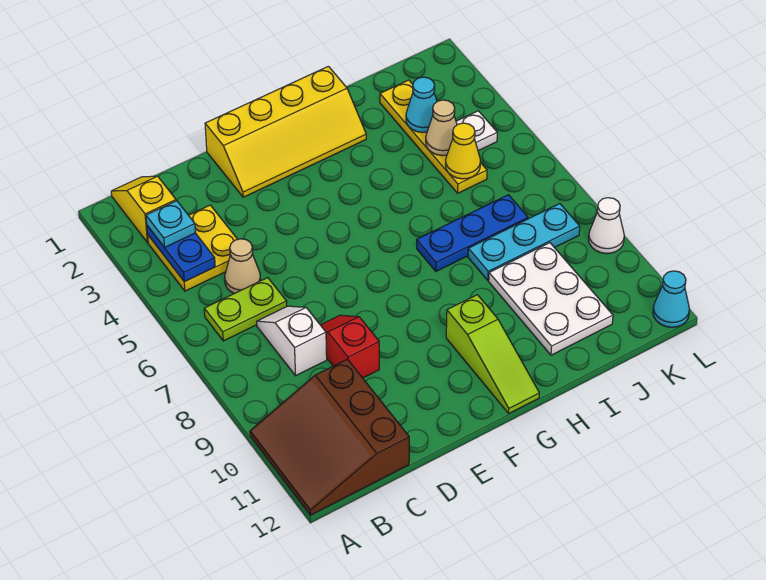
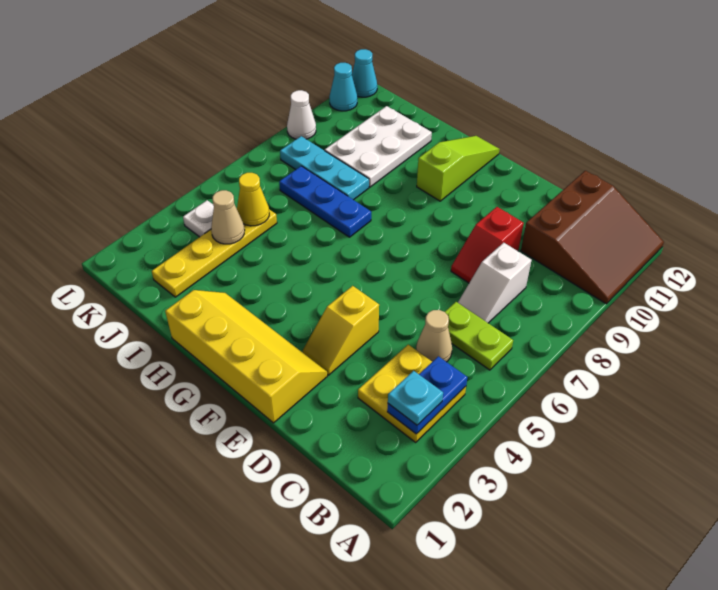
yellow slope B1:B2 level 1 top 2 -> yellow slope E3:E4 level 1 top 4
cyan cone J3 level 2 -> cyan cone L11 level 1

